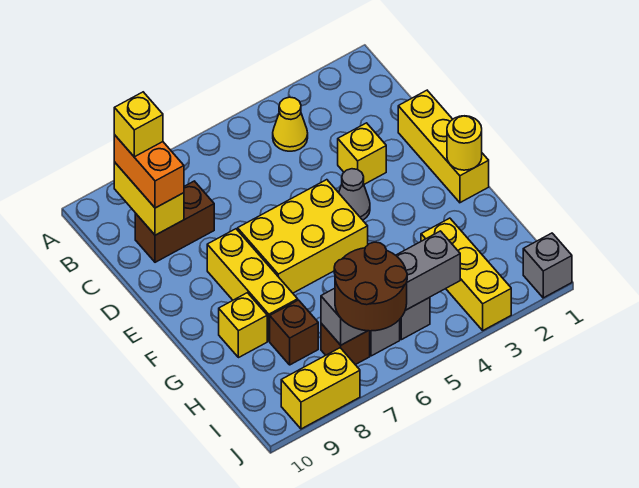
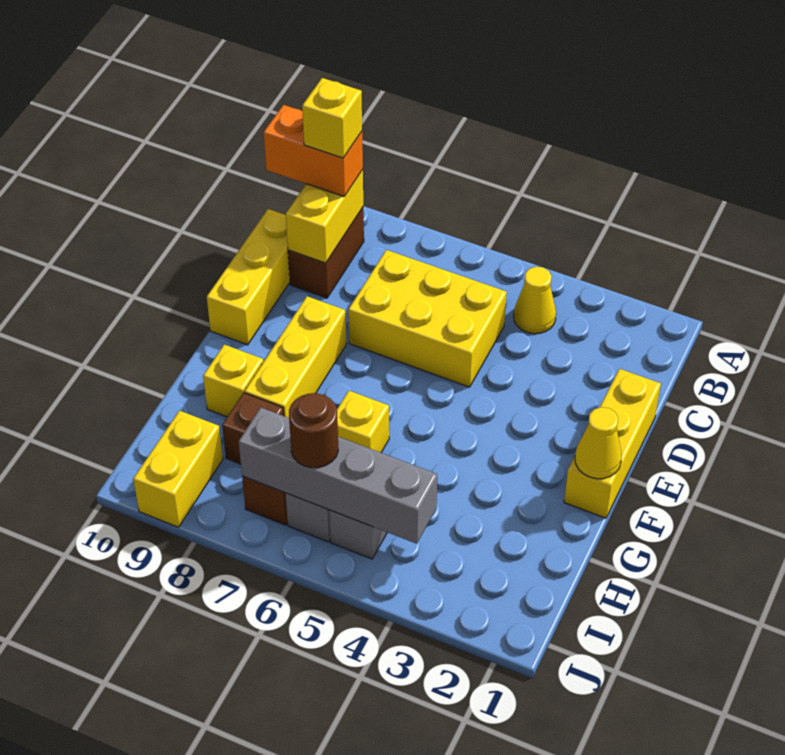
orange brick B9:C9 level 3 -> orange brick B9:B10 level 3
brown brick C8:C9 level 1 -> brown brick B9:C9 level 1
yellow brick D3 level 1 -> yellow brick G6 level 1
grey cone E4 level 1 -> none
yellow brick E5:F7 level 1 -> yellow brick C5:D7 level 1
yellow round brick F1 level 2 -> yellow cone F1 level 2
yellow brick H3:J3 level 1 -> yellow brick C10:E10 level 1
brown round brick I6:J7 level 3 -> brown round brick I6 level 3
grey brick J1 level 1 -> none
yellow brick J8:J9 level 1 -> yellow brick I9:J9 level 1

